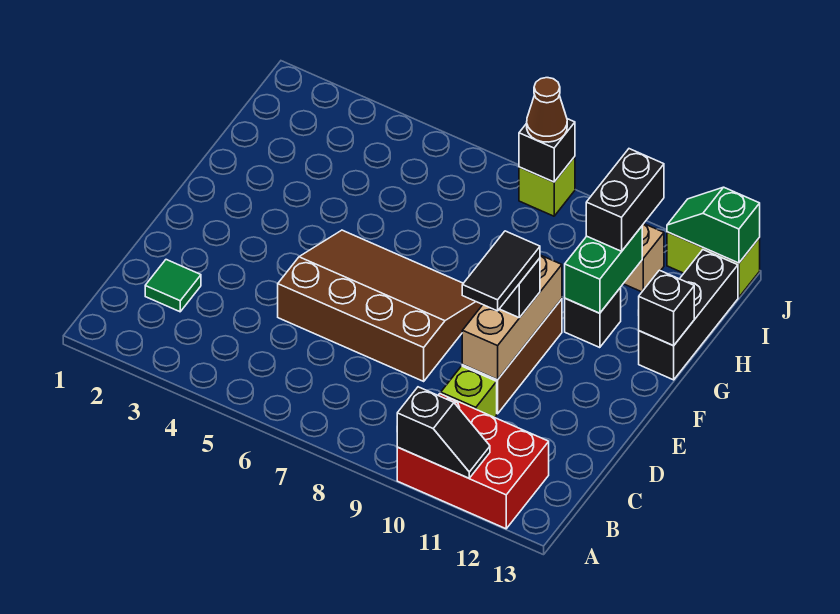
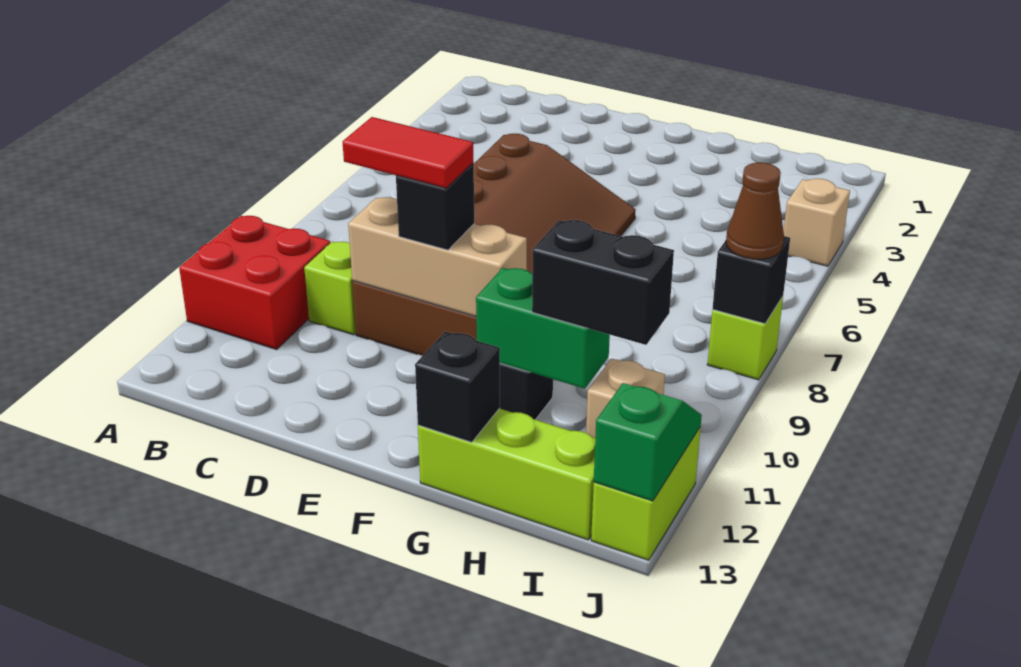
red brick A10:B12 level 1 -> red brick A10:B11 level 1
black slope A10:A11 level 2 top 10 -> none
green tile C2 level 1 -> none
black tile D10:E10 level 4 -> red tile D10:E10 level 4
black brick G13:I13 level 1 -> lime brick G13:I13 level 1
none -> tan brick J4 level 1

